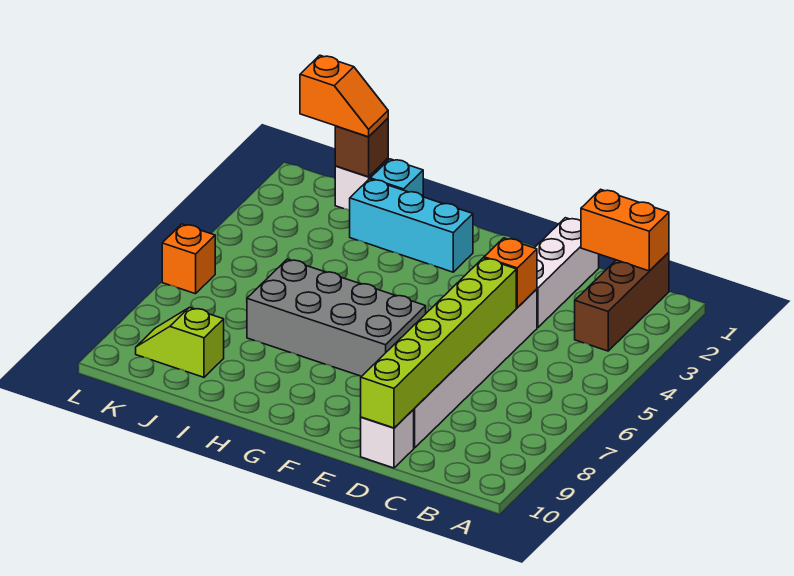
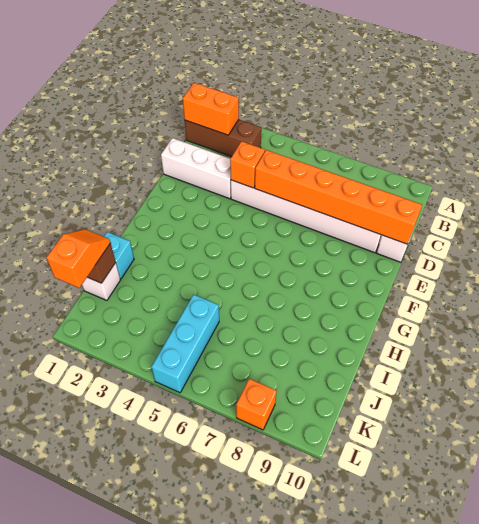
orange brick B1:C1 level 2 -> orange brick B1:B2 level 2
lime brick D5:D10 level 2 -> orange brick D5:D10 level 2
grey brick F6:I7 level 1 -> none
cyan brick G2:I2 level 1 -> cyan brick J5:L5 level 1
lime slope J9:K9 level 1 top J -> none
orange brick L6 level 1 -> orange brick L8 level 1

